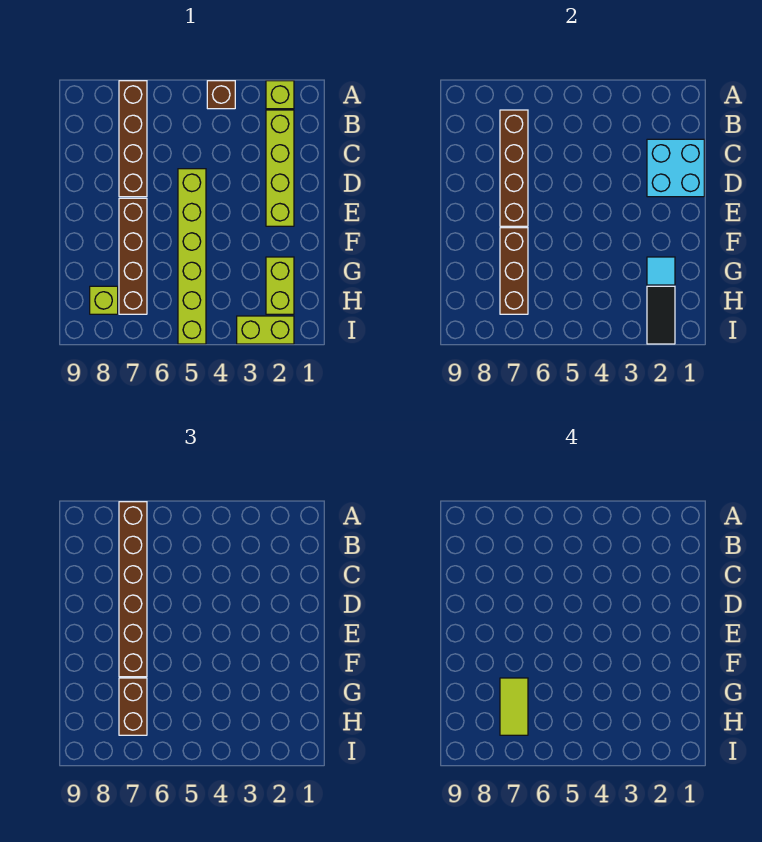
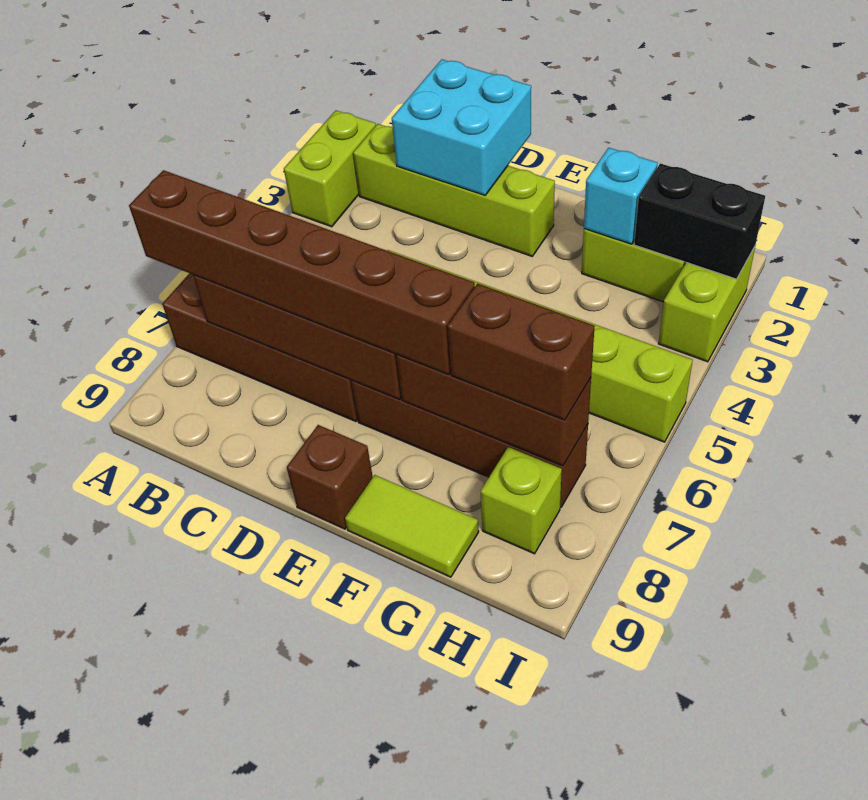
lime brick A2 level 1 -> lime brick A2:A3 level 1
brown brick A4 level 1 -> brown brick E9 level 1
cyan tile G2 level 2 -> cyan brick G2 level 2
lime tile G7:H7 level 4 -> lime tile F9:G9 level 1
black tile H2:I2 level 2 -> black brick H2:I2 level 2

